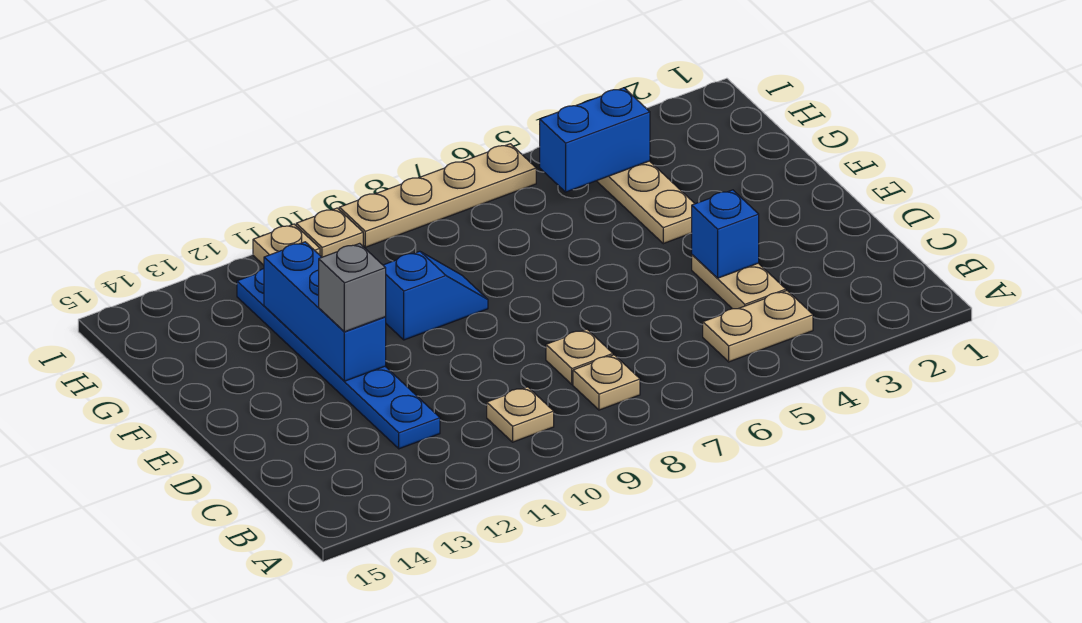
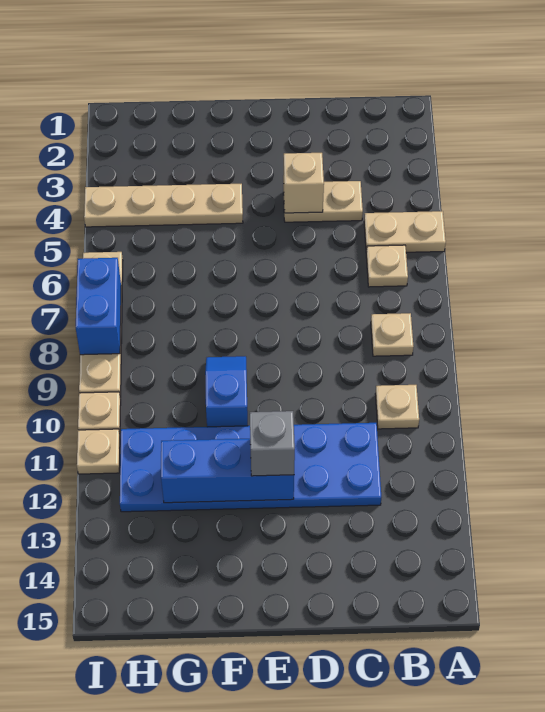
tan plate B4:B5 level 1 -> tan plate A5:B5 level 1
tan plate C8 level 1 -> tan plate B6 level 1
blue plate C12:H12 level 1 -> blue plate C11:H12 level 1
blue brick D4 level 2 -> tan brick D4 level 2
blue brick H4:H5 level 2 -> blue brick I7:I8 level 2

